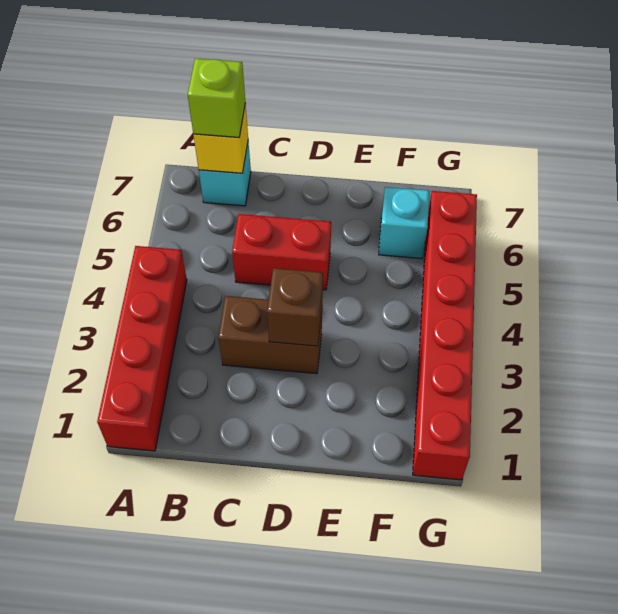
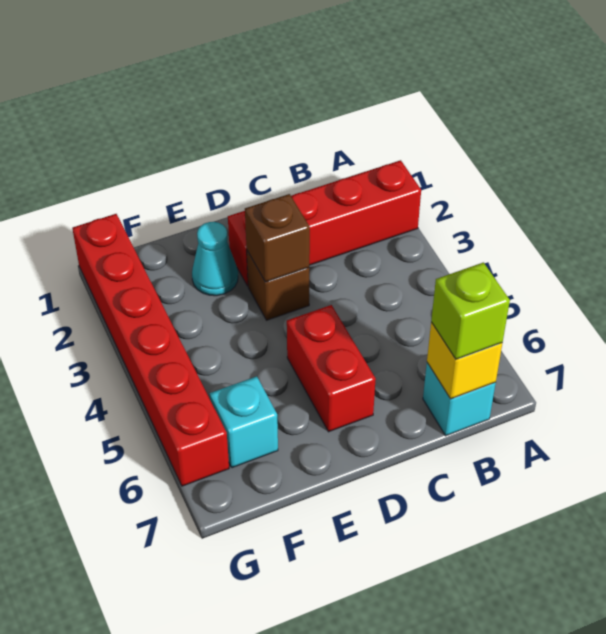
red brick A1:A4 level 1 -> red brick A2:D2 level 1
brown brick C3:D3 level 1 -> brown brick D3 level 1
red brick C5:D5 level 1 -> red brick D5:D6 level 1
none -> cyan cone E2 level 1

